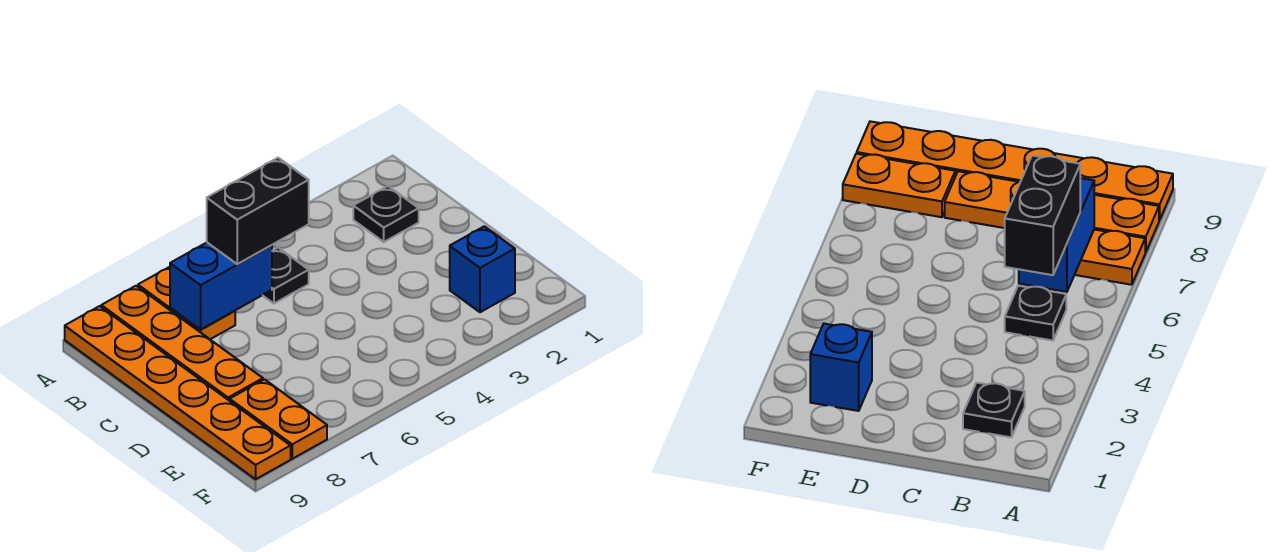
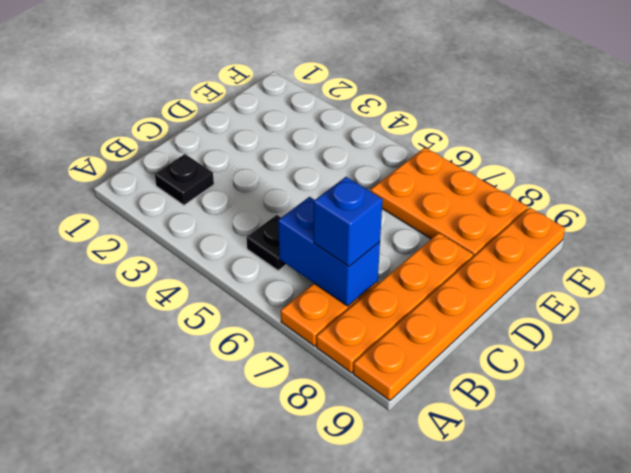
black brick B5:B6 level 3 -> none
blue brick E2 level 1 -> blue brick B7 level 3
orange plate E8:F8 level 1 -> orange plate E6:F8 level 1

